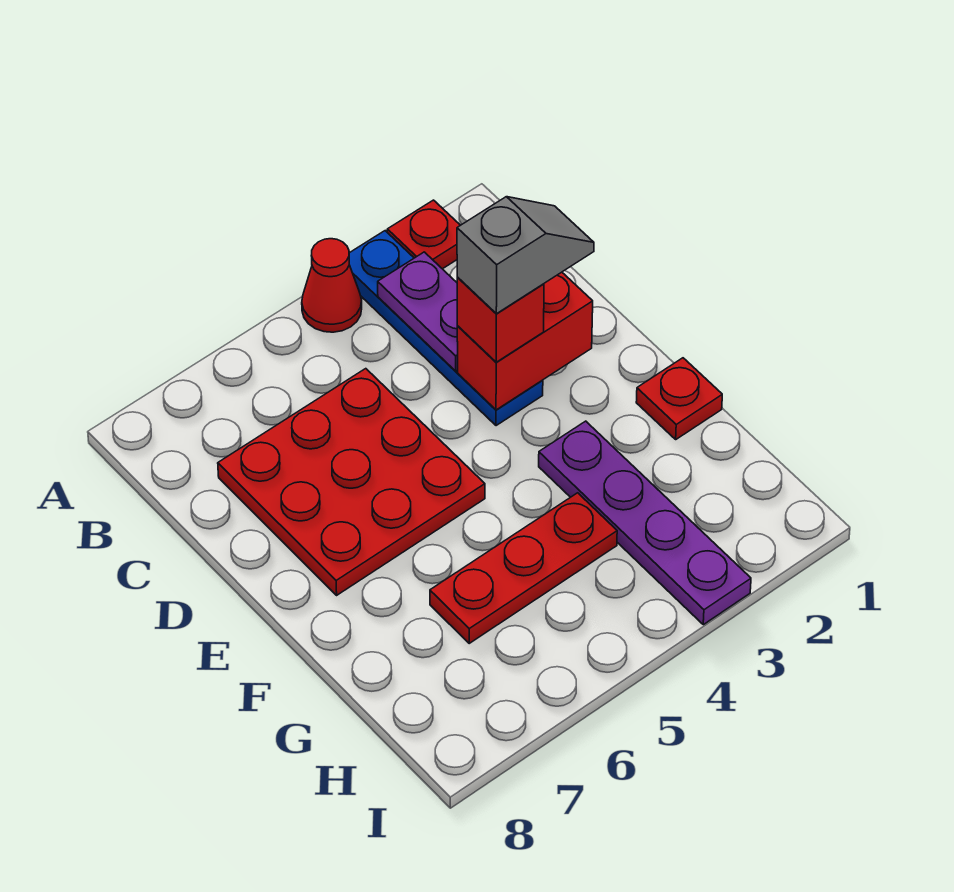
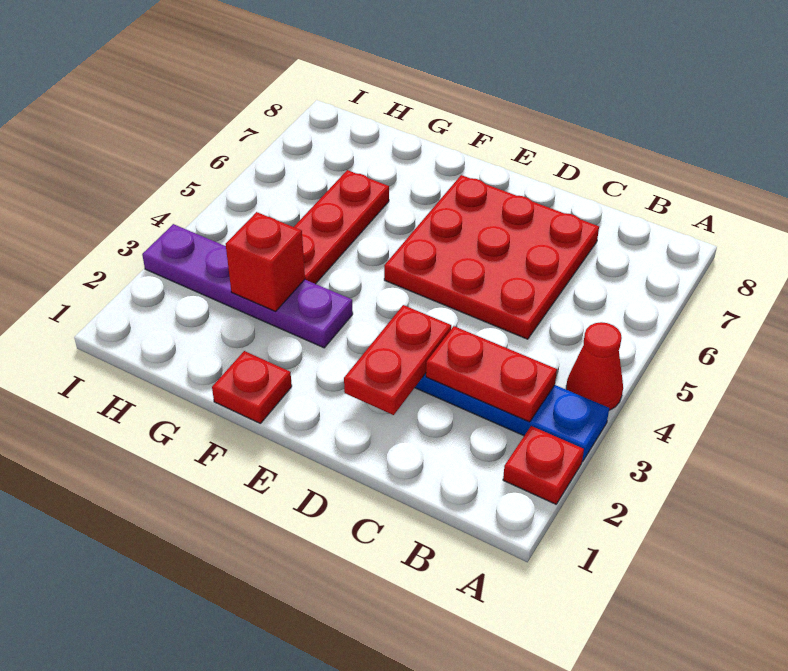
purple plate B3:C3 level 2 -> red plate B3:C3 level 2
red brick D2:D3 level 2 -> red plate D2:D3 level 2
grey slope D2:D3 level 4 top 3 -> none
red brick D3 level 3 -> red brick G3 level 2

